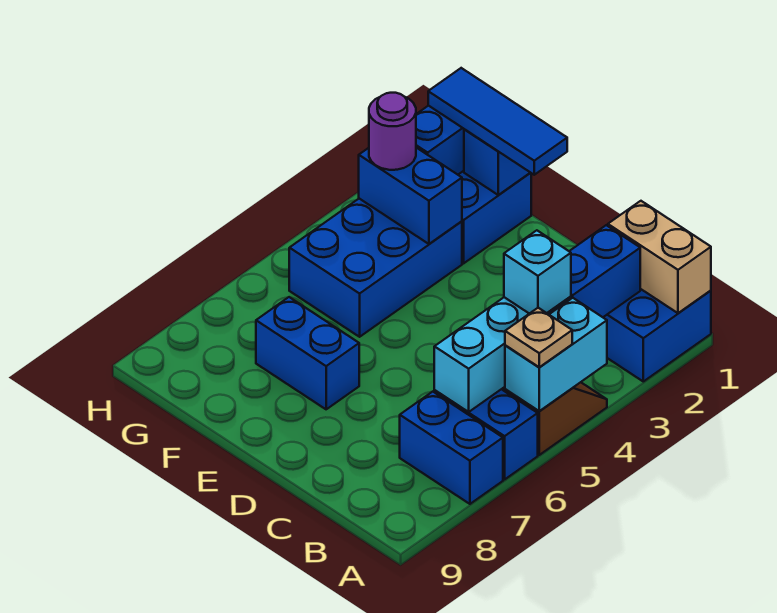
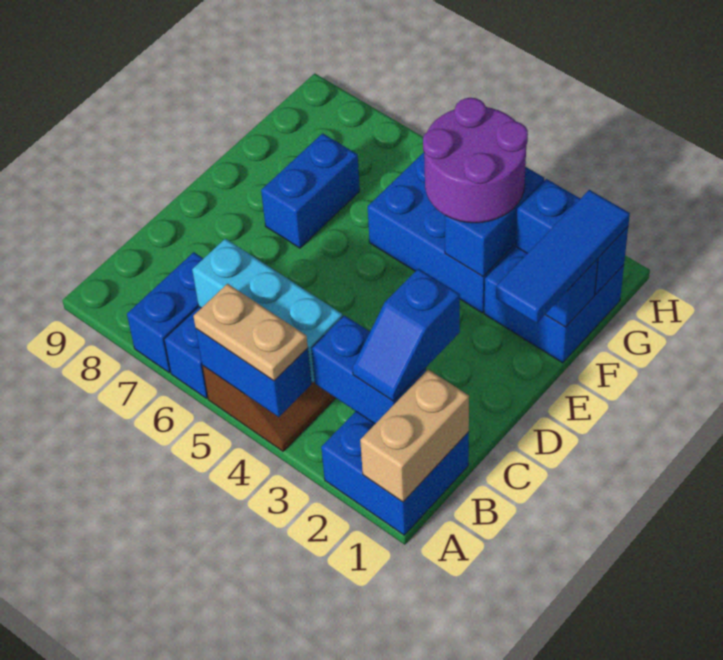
cyan brick A4:A5 level 2 -> blue brick A4:A5 level 2
tan plate A5 level 3 -> tan plate A4:A5 level 3
none -> blue slope B2:C2 level 3 top C
cyan brick B4 level 3 -> none
purple round brick G3 level 3 -> purple round brick F3:G4 level 3

